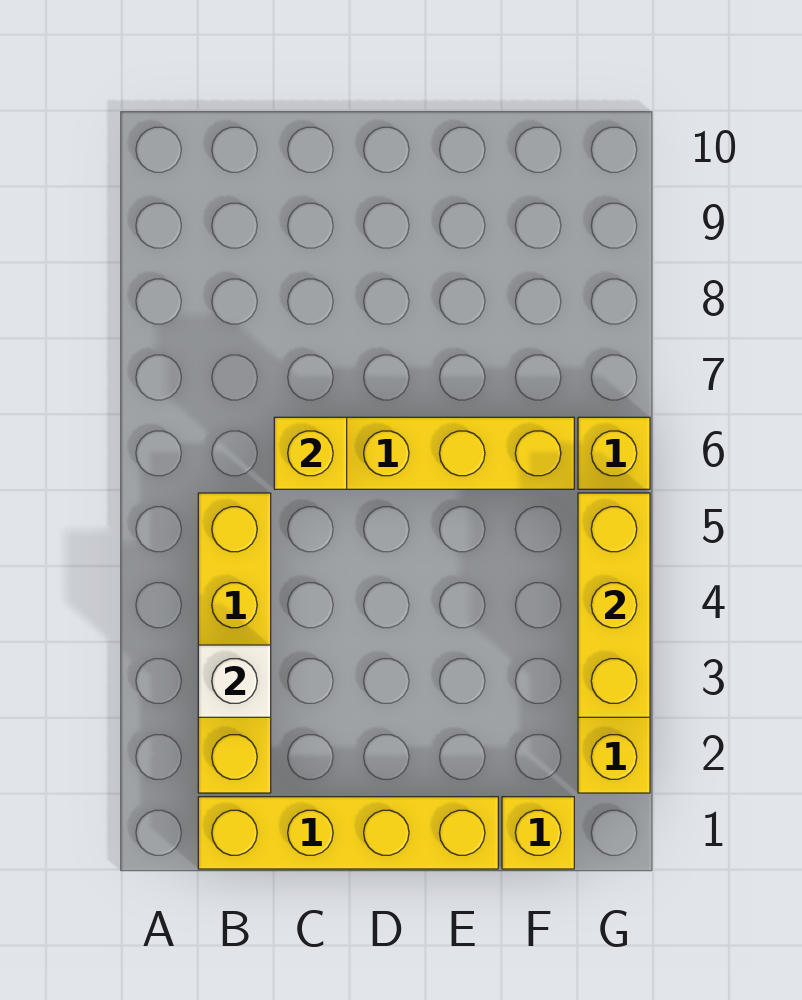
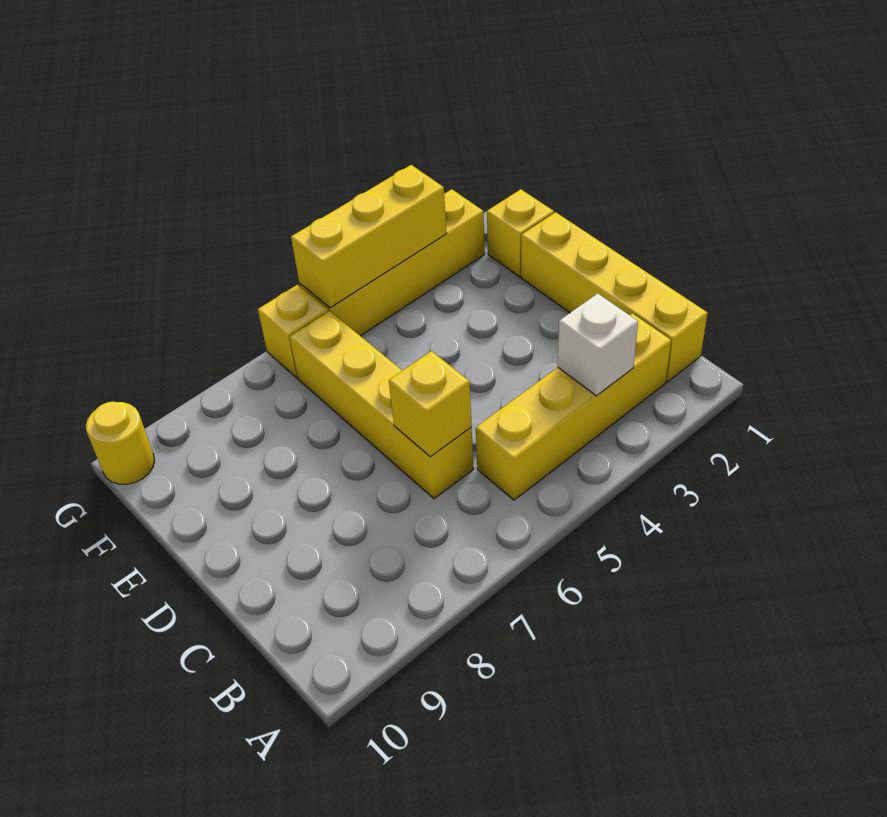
none -> yellow round brick G10 level 1

